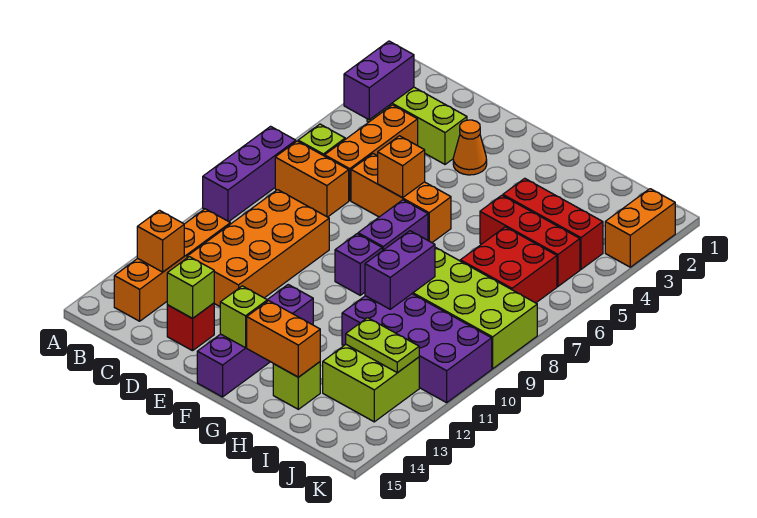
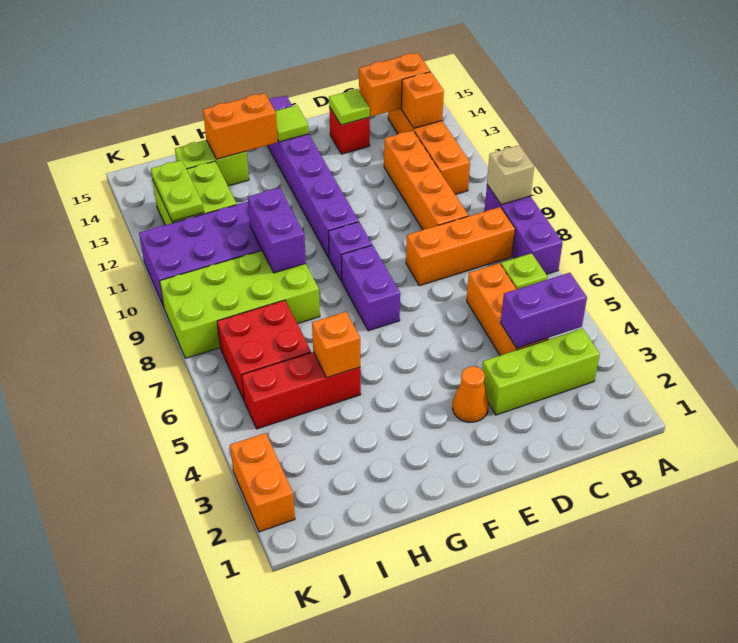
none -> tan brick A9 level 2
purple brick B3:B4 level 2 -> purple brick B4:C4 level 2
orange brick B7:C7 level 1 -> orange brick B14:C14 level 2
orange brick C9:D12 level 1 -> orange brick C9:C12 level 1
orange brick D6:F6 level 1 -> orange brick B8:D8 level 1
lime brick D14 level 2 -> lime tile D14 level 2
orange brick E6 level 2 -> orange brick H5 level 2
purple brick F12:F15 level 1 -> purple brick F10:F15 level 1
lime brick F14 level 2 -> lime tile F14 level 2
red brick H4:J4 level 1 -> none
lime brick H14 level 1 -> lime brick H14:I14 level 1
lime plate I12:J12 level 2 -> lime plate J12:J13 level 2

